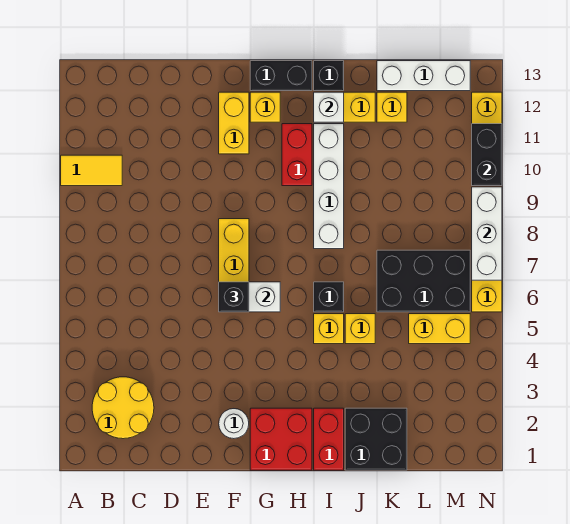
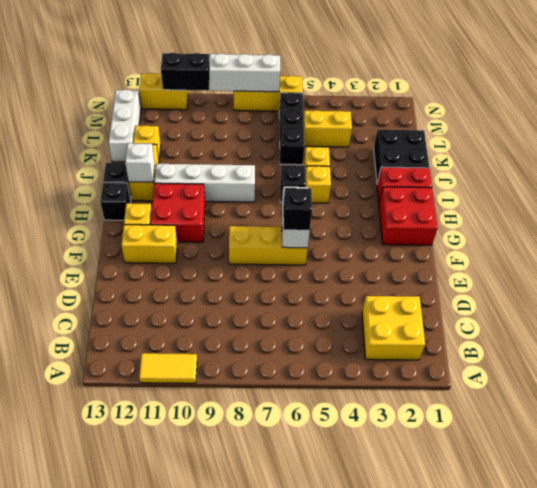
yellow tile A10:B10 level 1 -> yellow tile A10:A11 level 1
yellow round brick B2:C3 level 1 -> yellow brick B2:C3 level 1
white round brick F2 level 1 -> none
black brick G13:H13 level 1 -> black brick H13 level 1
red brick H10:H11 level 1 -> red brick G10:H11 level 1
black brick K6:M7 level 1 -> black brick K6:M6 level 1
yellow brick L5:M5 level 1 -> yellow brick L4:L5 level 1

